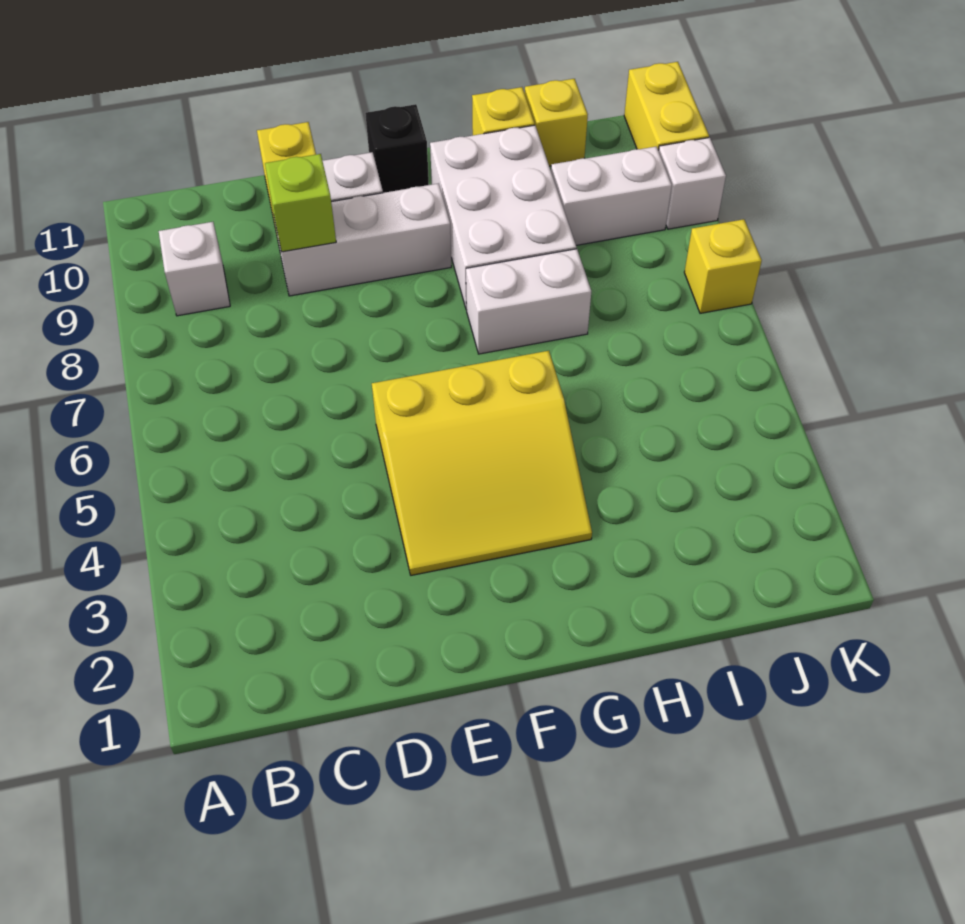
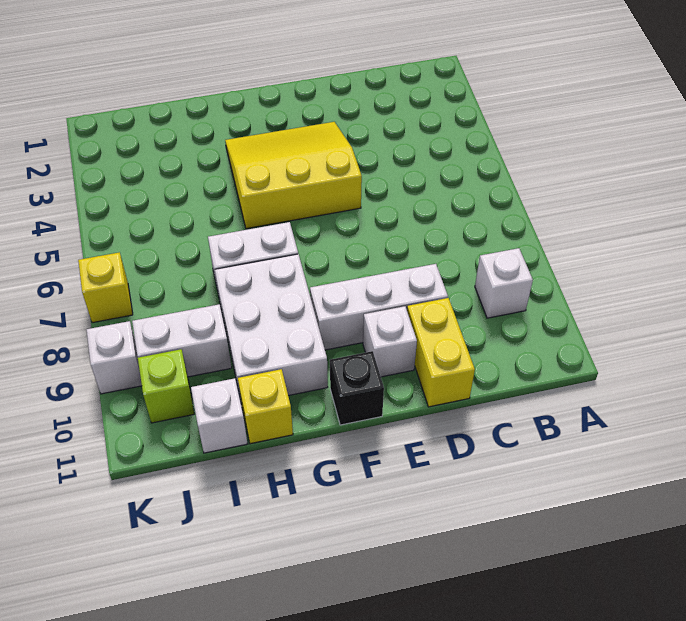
lime brick D9 level 2 -> lime brick J10 level 1
yellow brick I11 level 1 -> white brick I11 level 1
yellow brick K10:K11 level 1 -> none

